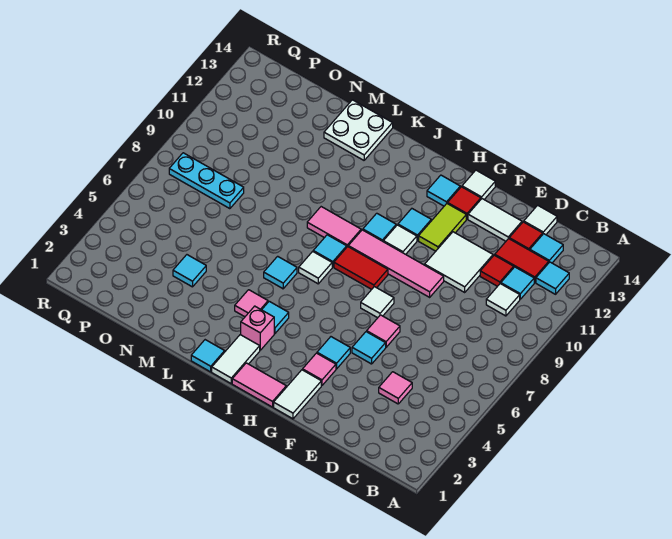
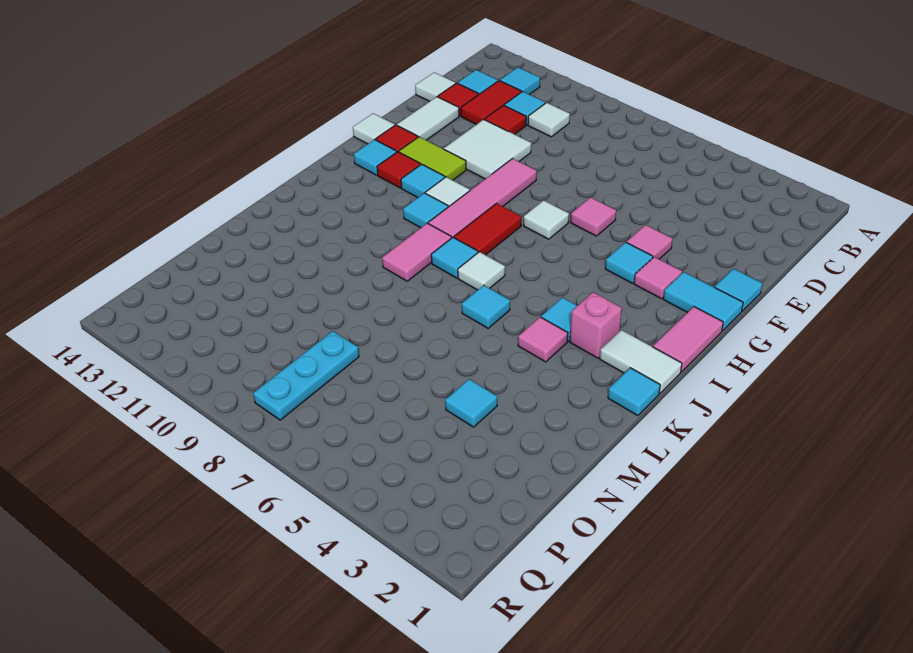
pink tile D4 level 1 -> pink tile F4 level 1
cyan tile F5 level 1 -> cyan tile F1 level 1
white tile G1:G2 level 1 -> cyan tile G1:G2 level 1
none -> red tile H12 level 1
white plate L13:M14 level 1 -> none

